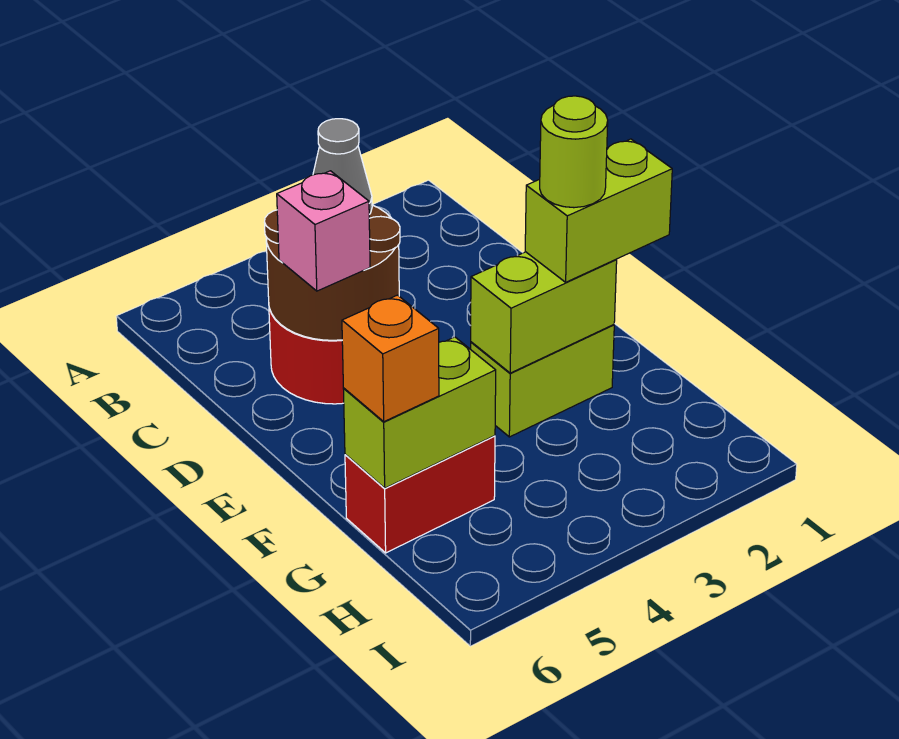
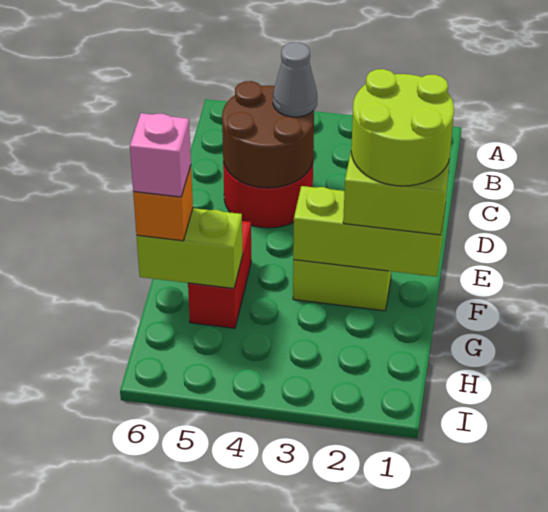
pink brick D5 level 3 -> pink brick G6 level 4
lime brick F2:F3 level 2 -> lime brick F1:F3 level 2
lime round brick F2 level 4 -> lime round brick E1:F2 level 4
red brick G5:G6 level 1 -> red brick F5:G5 level 1

